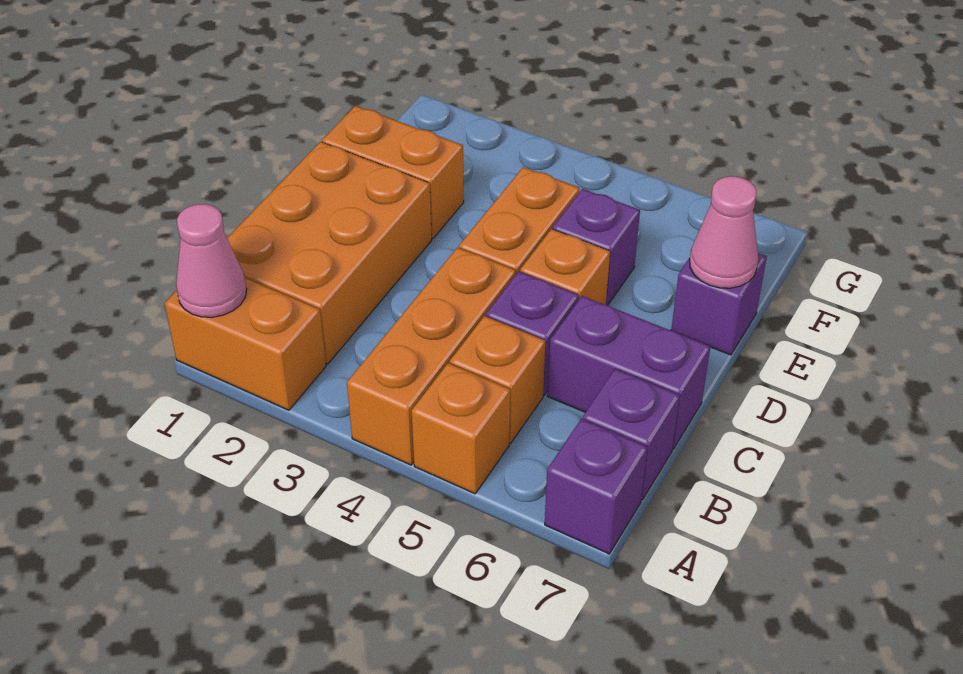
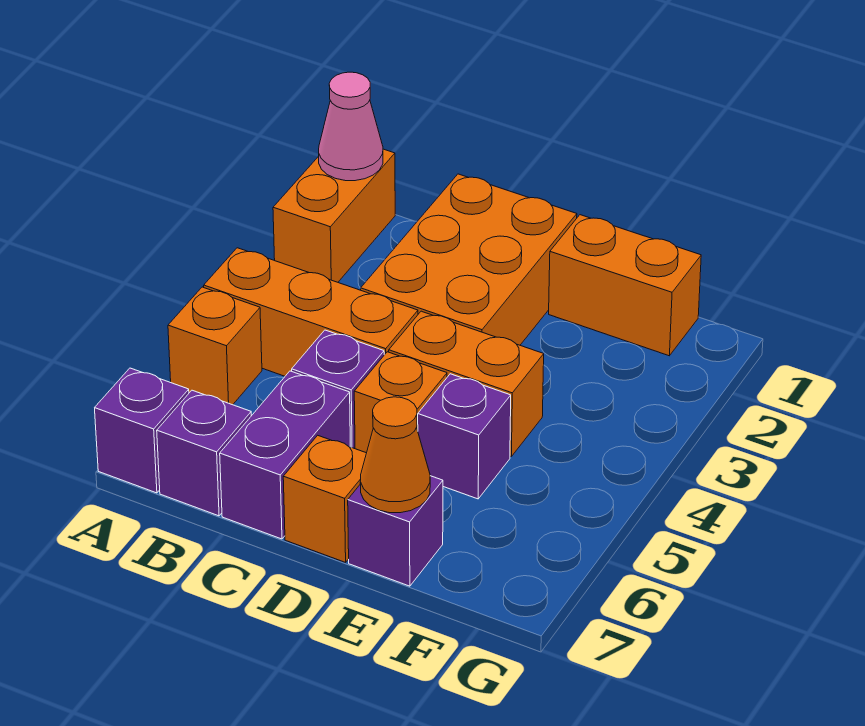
orange brick B1:D2 level 1 -> orange brick C1:D3 level 1
orange brick B5 level 1 -> orange brick D7 level 1
orange brick E1:E2 level 1 -> orange brick E1:F1 level 1
pink cone E7 level 2 -> orange cone E7 level 2

